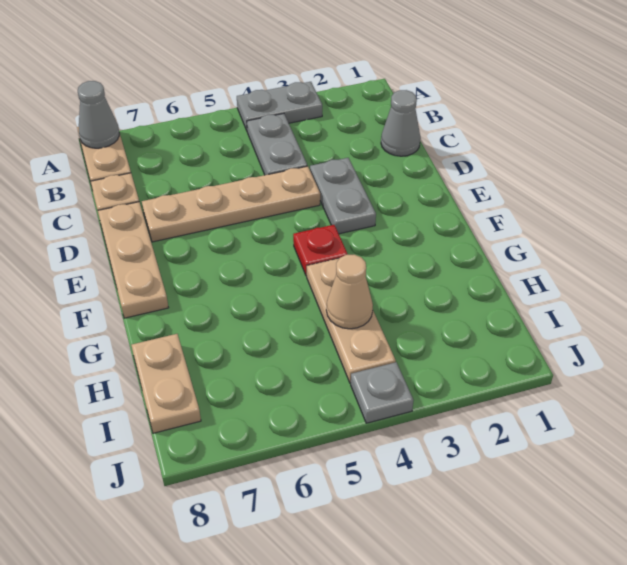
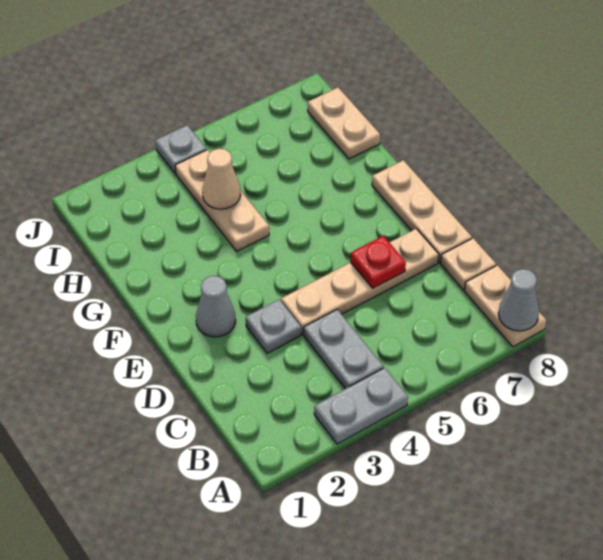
grey cone C1 level 1 -> grey cone E2 level 1
grey plate D3:E3 level 1 -> grey plate D3 level 1
red plate F4 level 1 -> red plate D6 level 2

